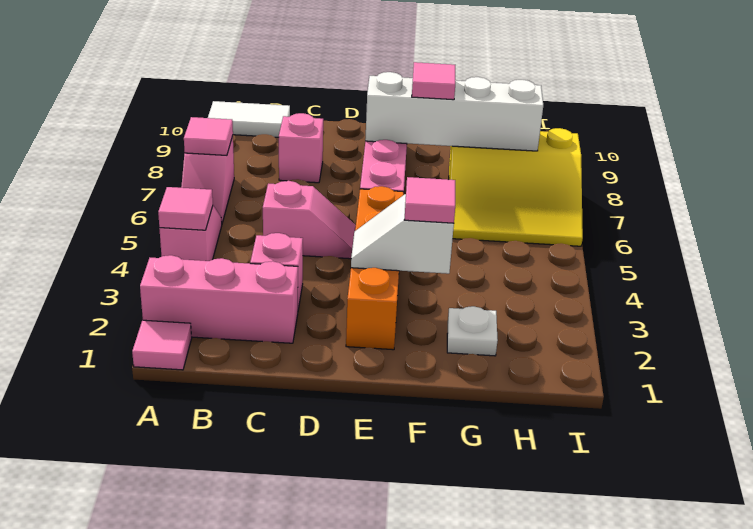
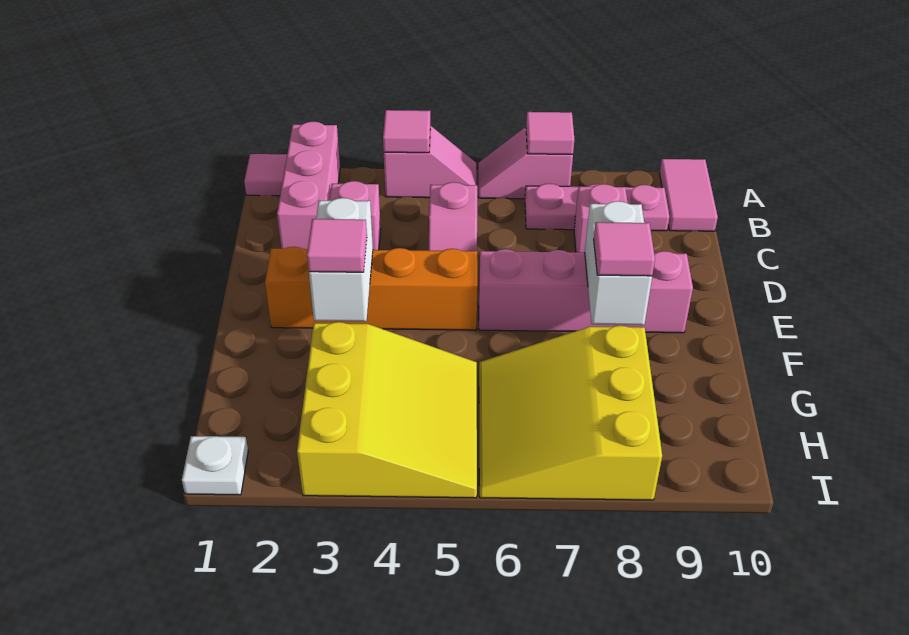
white tile A10:B10 level 1 -> pink tile A10:B10 level 1
none -> pink plate B7:B9 level 1
white slope E3:F3 level 2 top F -> white brick E3:F3 level 2
white brick E8:H8 level 2 -> white brick E8:F8 level 2
white plate G2 level 1 -> white plate I1 level 1
none -> yellow slope G3:I5 level 1 top 3

